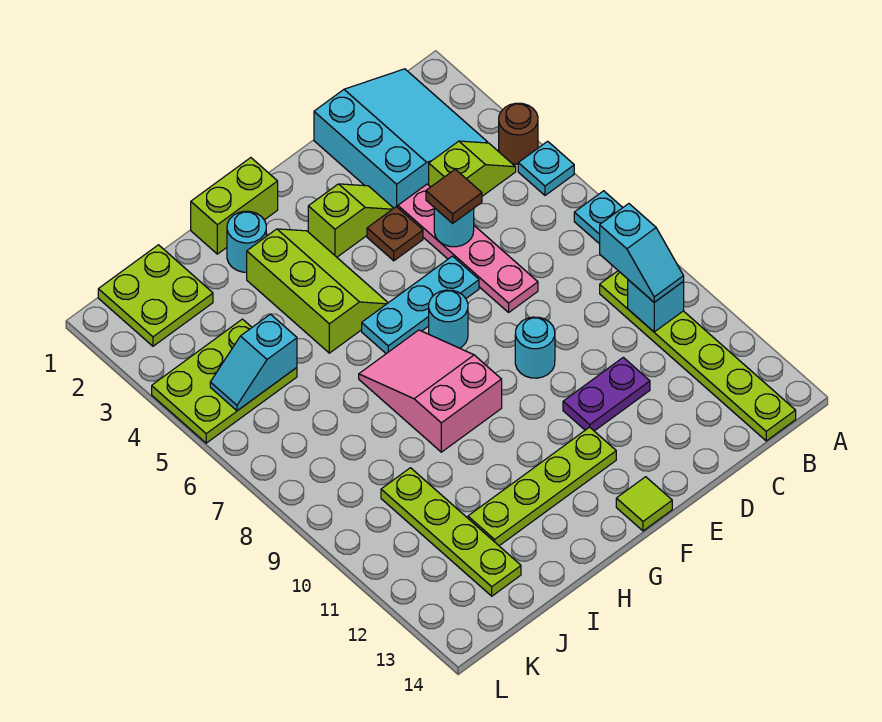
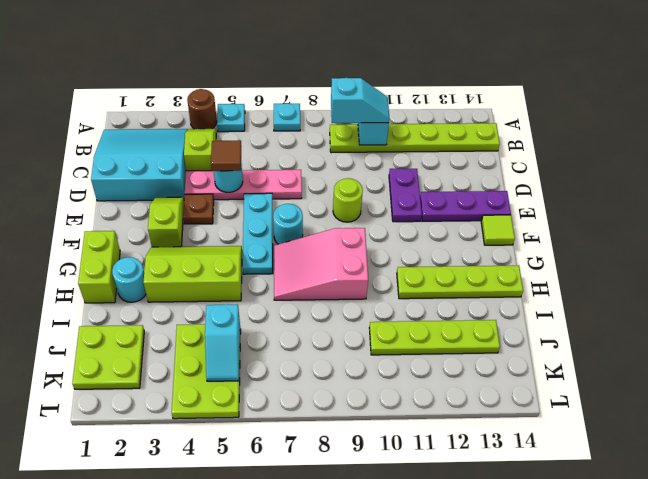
cyan round brick E9 level 1 -> lime round brick E9 level 1
none -> purple plate E12:E14 level 1
lime plate F12:I12 level 1 -> lime plate H11:H14 level 1

